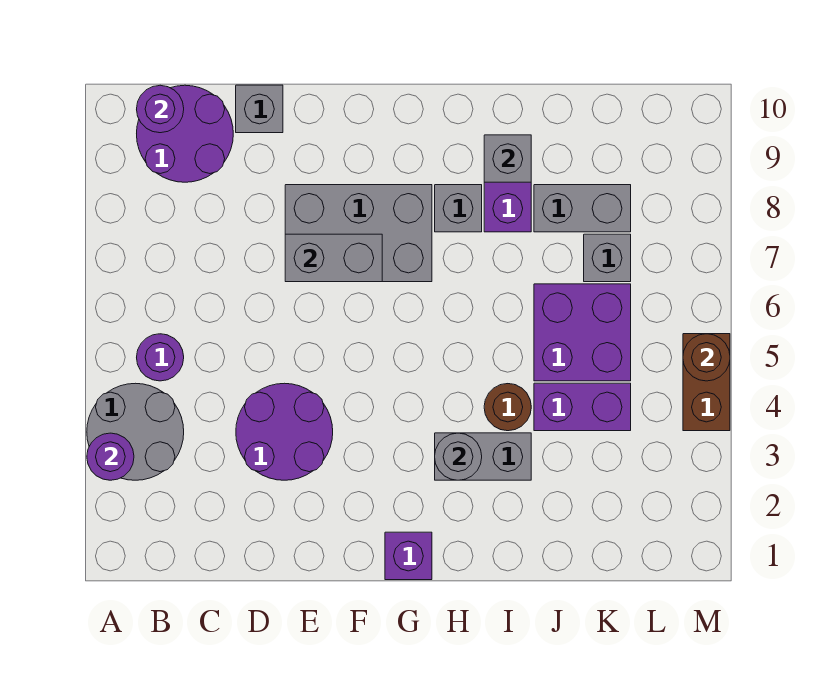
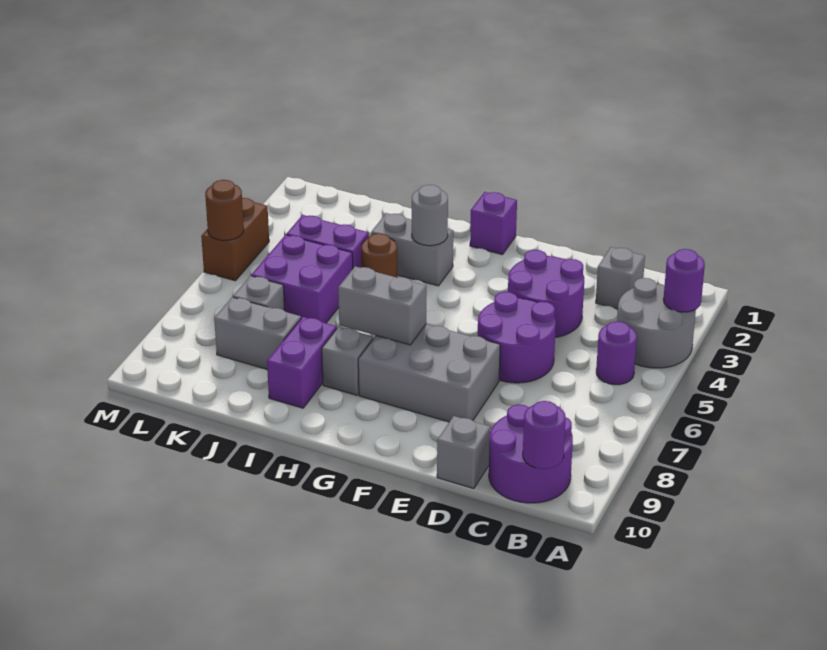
none -> purple round brick D5:E6 level 1
grey brick E7:F7 level 2 -> grey brick G7:H7 level 2
grey brick I9 level 2 -> grey brick C2 level 1

